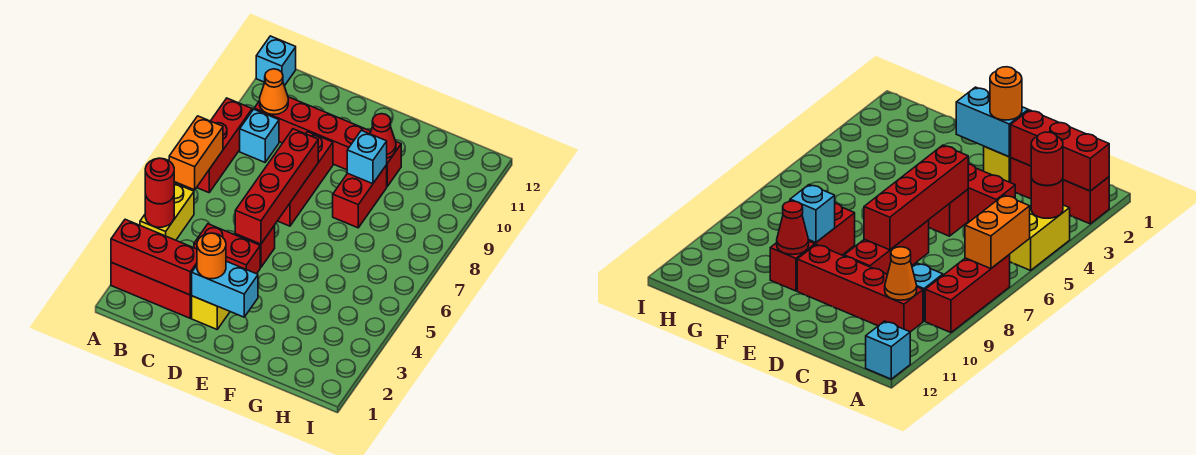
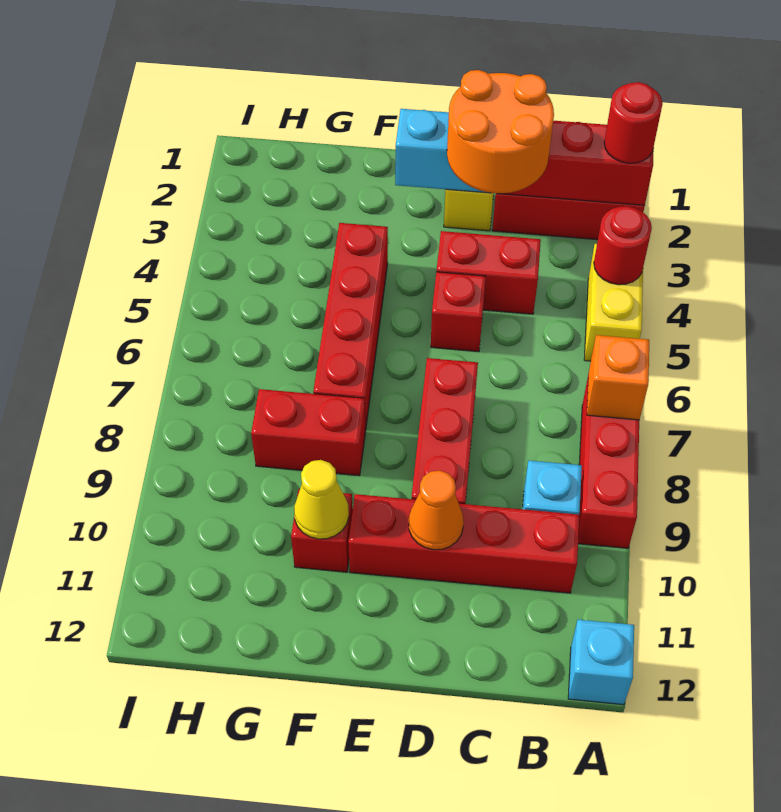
red round brick A4 level 3 -> red round brick A2 level 3
orange brick A6:A7 level 2 -> orange brick A7 level 2
orange cone B10 level 2 -> orange cone D10 level 2
orange round brick D2 level 3 -> orange round brick C2:D3 level 3
red brick D5:D8 level 2 -> red brick F4:F7 level 1
red brick F8:F9 level 1 -> red brick F8:G8 level 1
cyan brick F9 level 2 -> none
red cone F10 level 2 -> yellow cone F10 level 2

